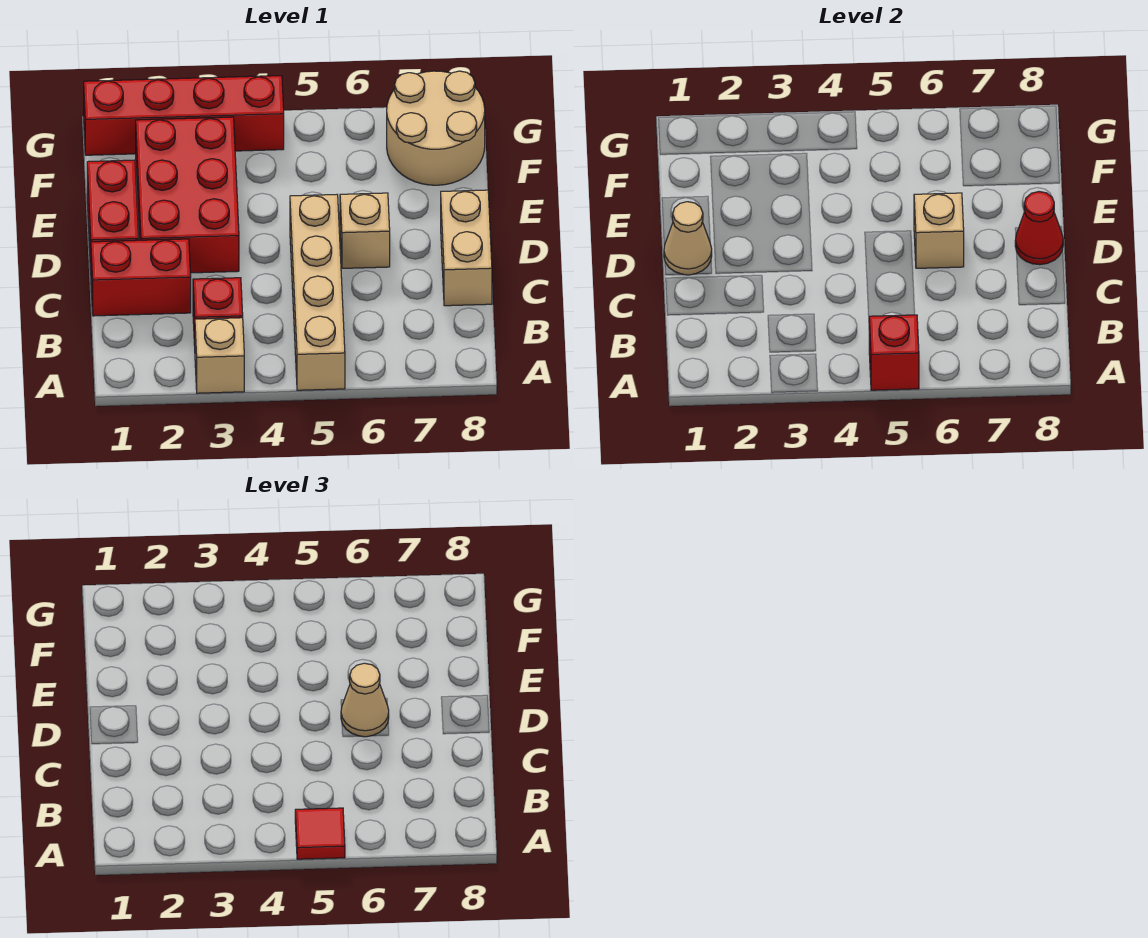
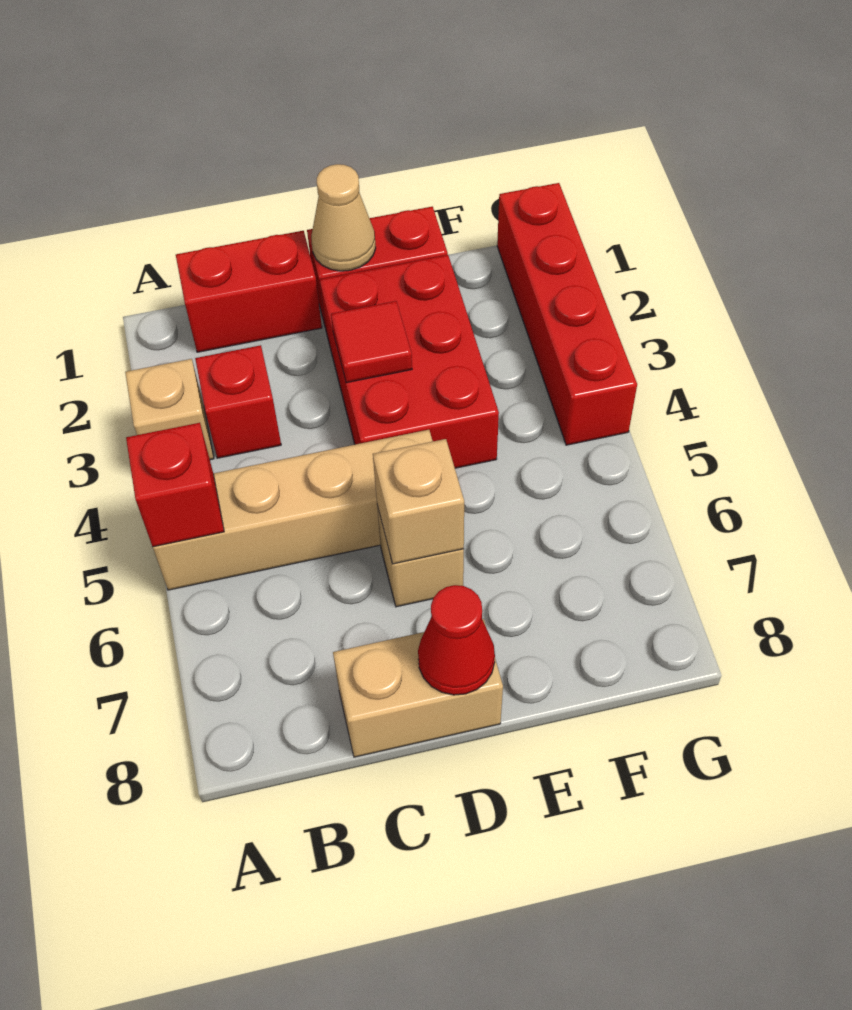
red tile A5 level 3 -> red tile D3 level 2
red brick C1:C2 level 1 -> red brick B1:C1 level 1
red brick D2:F3 level 1 -> red brick D2:E4 level 1
tan cone D6 level 3 -> none
tan round brick F7:G8 level 1 -> none

